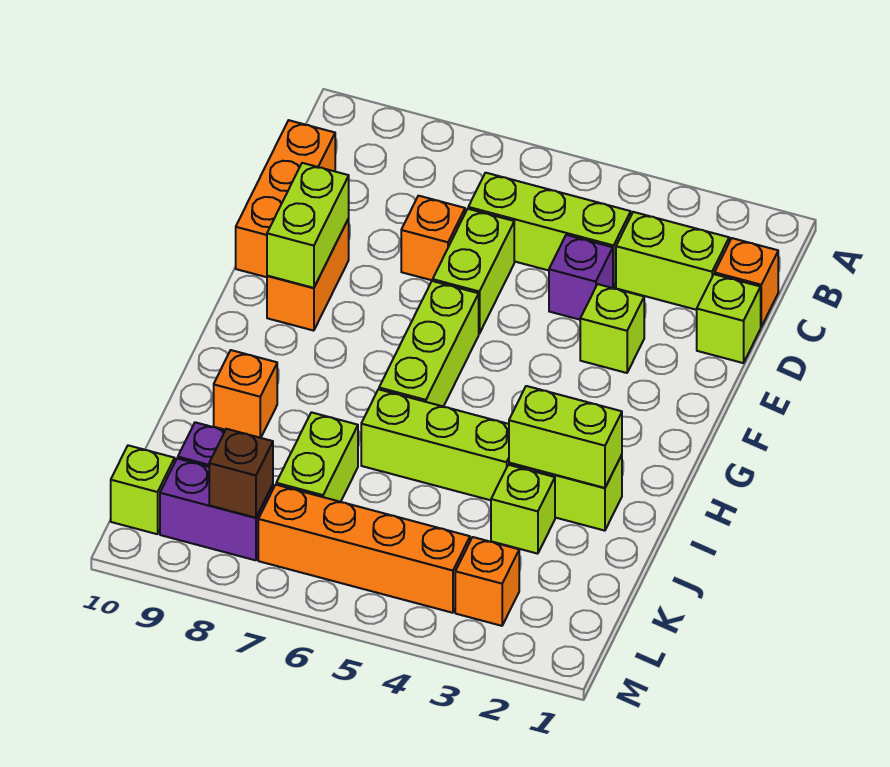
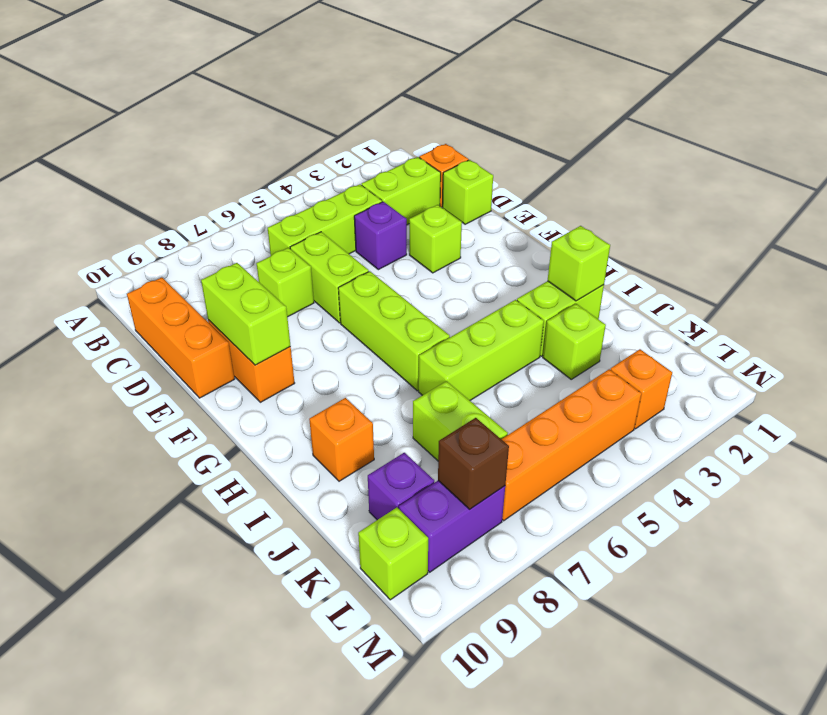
orange brick D7 level 1 -> lime brick D7 level 1
lime brick I2:I3 level 2 -> lime brick I2 level 2

